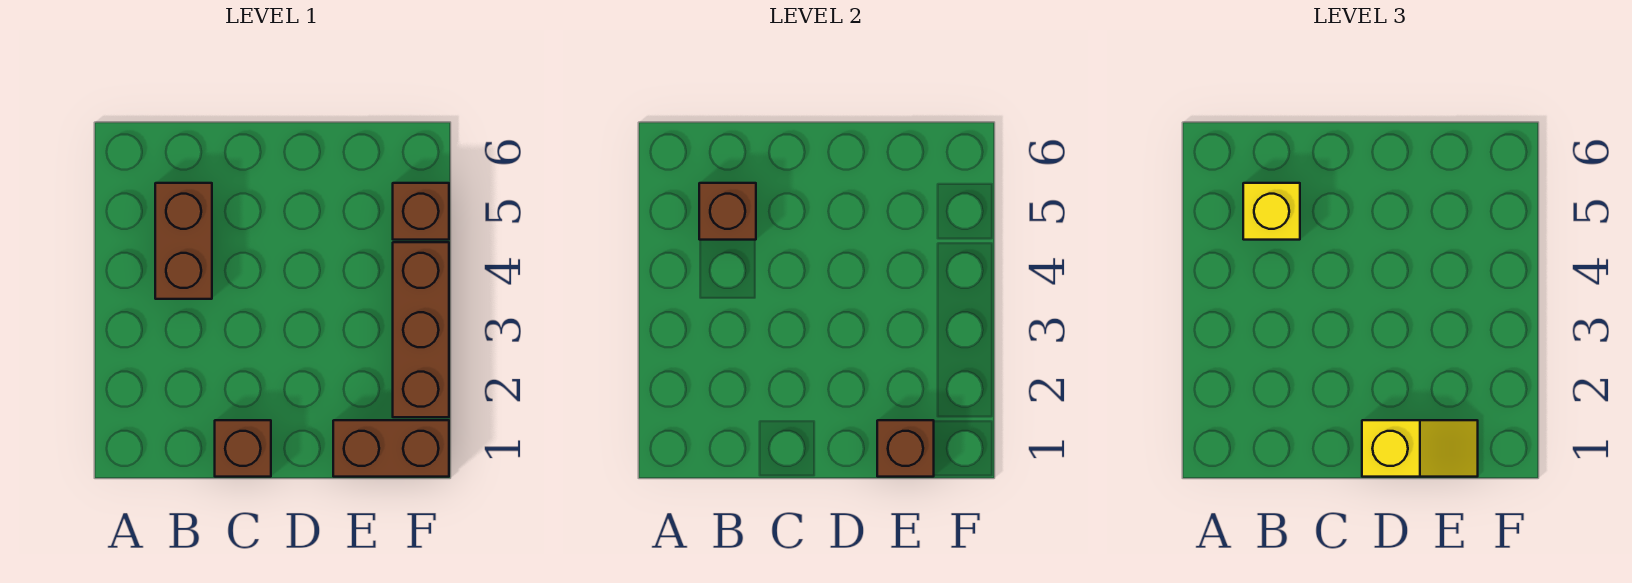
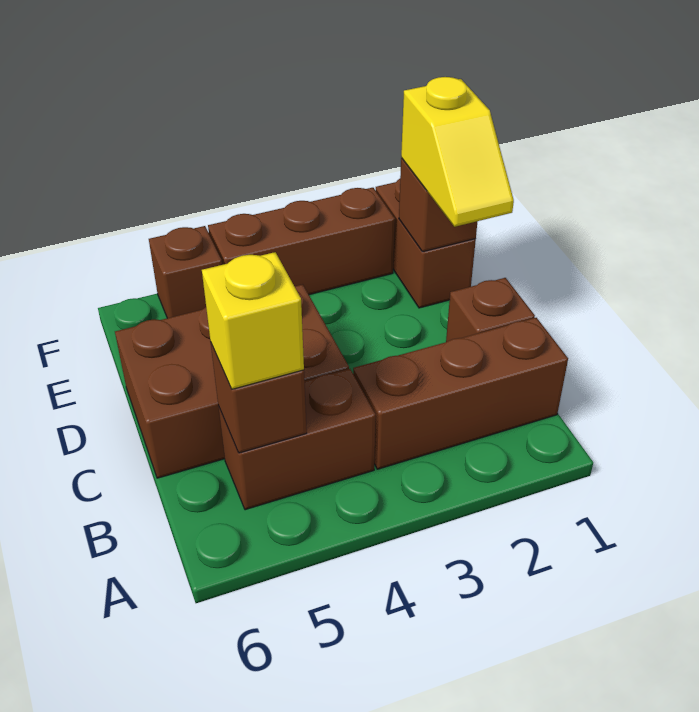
none -> brown brick B1:B3 level 1
none -> brown brick C4:D6 level 1
yellow slope D1:E1 level 3 top D -> yellow slope D1:E1 level 3 top E

